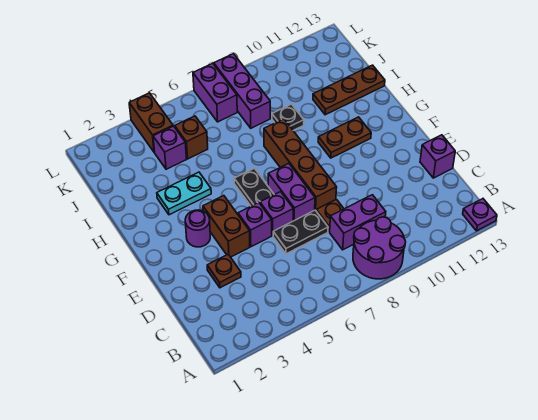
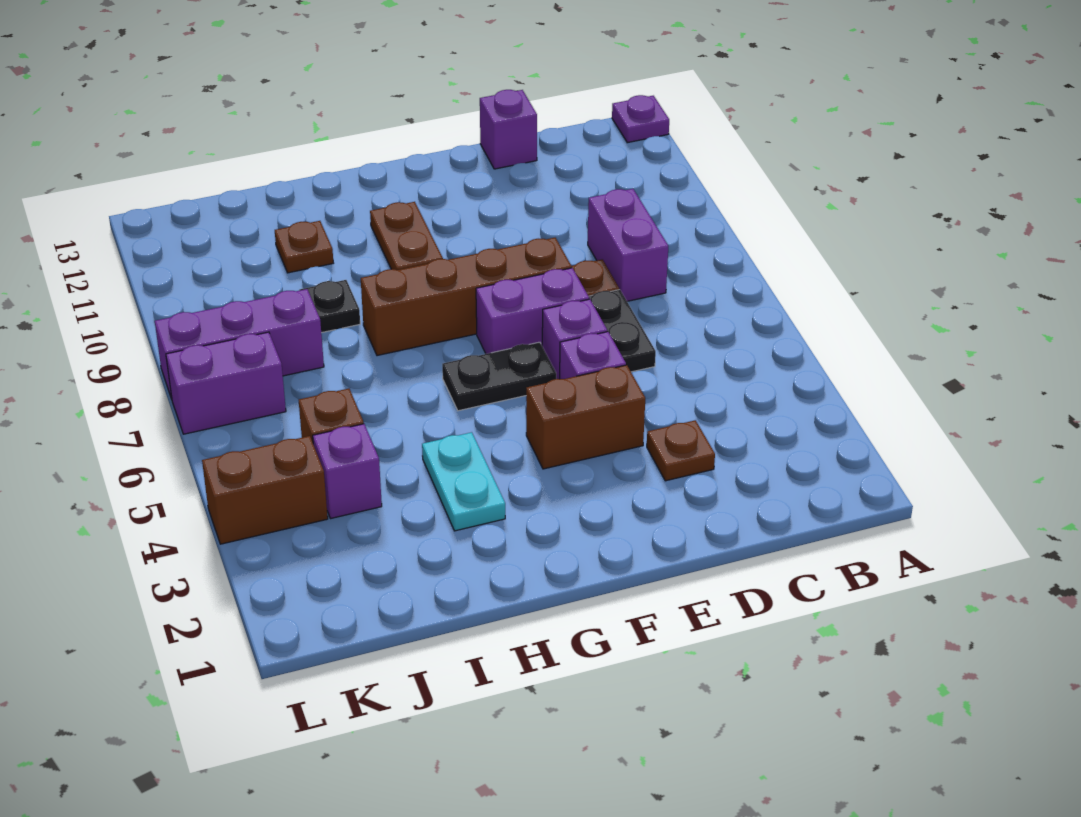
purple round brick A8:B9 level 1 -> none
purple round brick F3 level 1 -> none
brown plate I11:I13 level 1 -> brown plate I11 level 1

